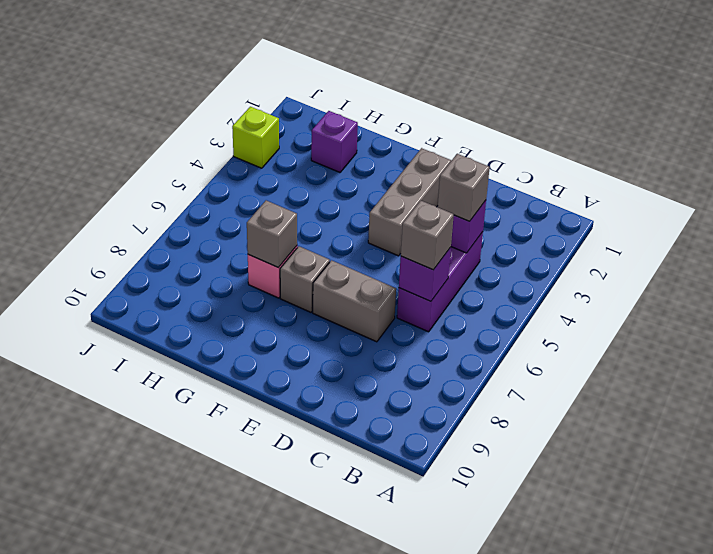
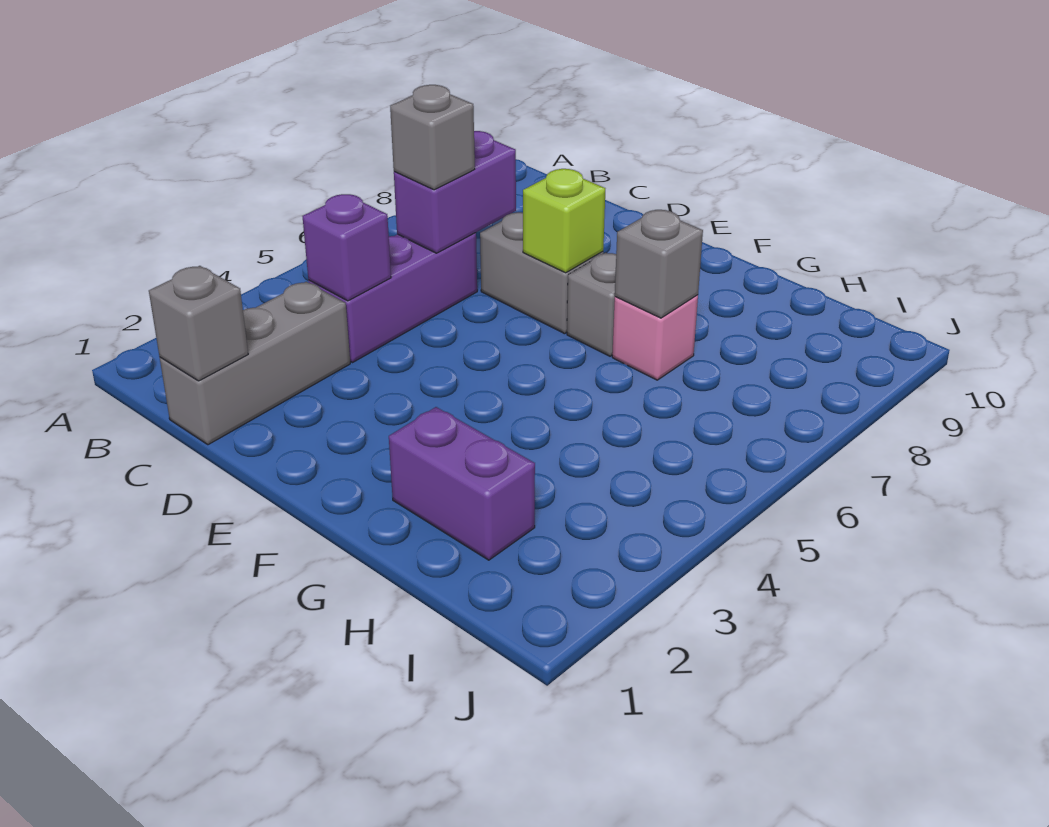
grey brick C4 level 3 -> grey brick C1 level 2
purple brick C6 level 2 -> purple brick C6:C7 level 2
grey brick E2:E4 level 1 -> grey brick C1:C3 level 1
purple brick H2 level 1 -> purple brick G2:H2 level 1
lime brick J3 level 1 -> lime brick E7 level 2

